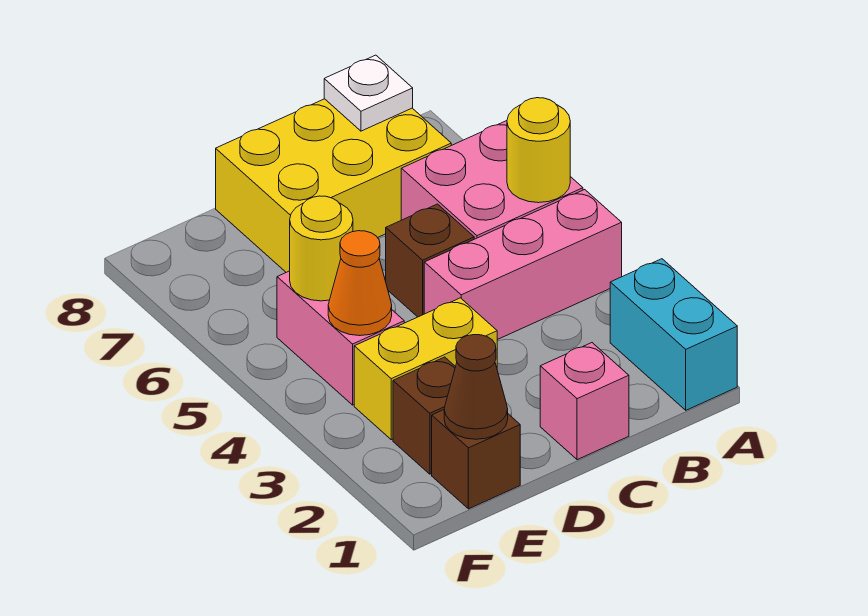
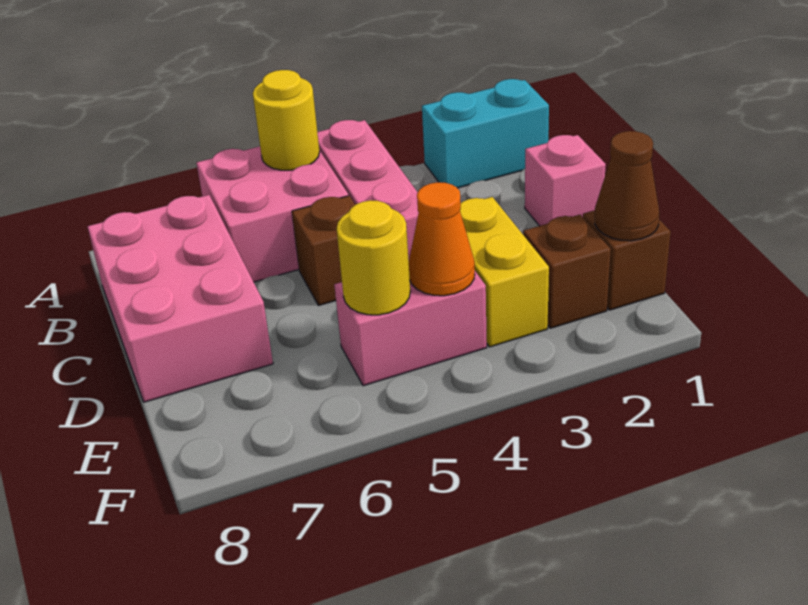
yellow brick B7:D8 level 1 -> pink brick B7:D8 level 1
white plate B8 level 2 -> none

